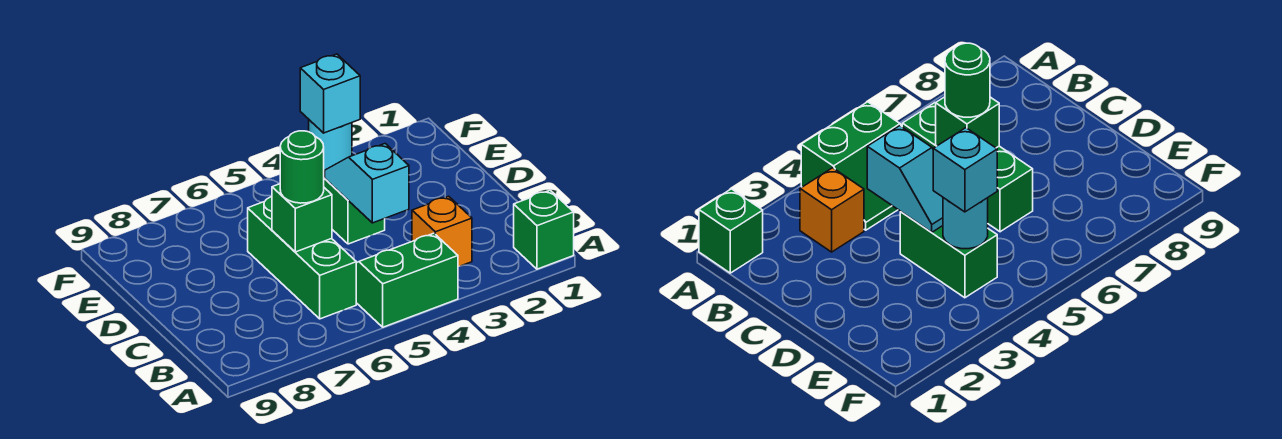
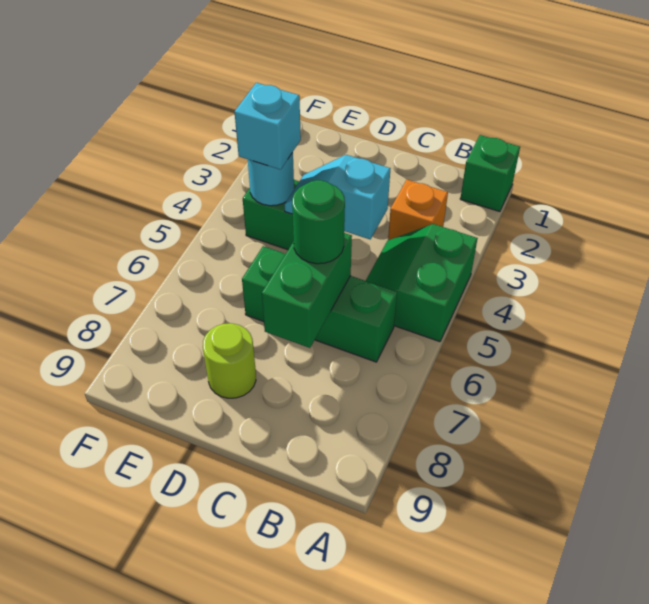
green brick C6 level 2 -> green brick C6:C7 level 2
none -> lime round brick D8 level 1

